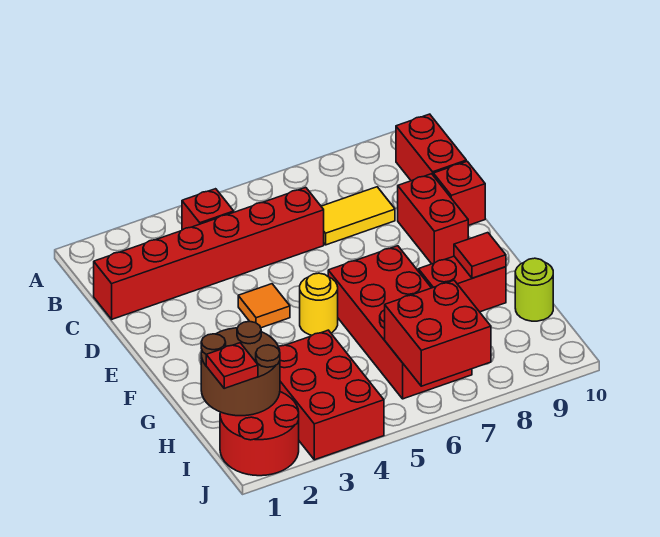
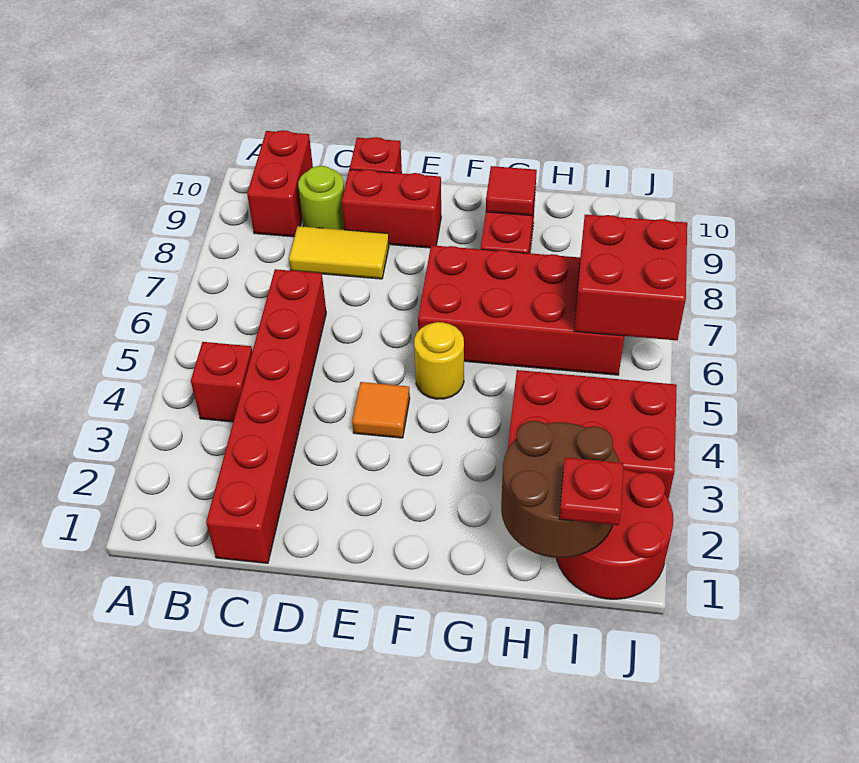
red brick B10:C10 level 1 -> red brick B9:B10 level 1
yellow tile C7:C8 level 1 -> yellow tile C8:D8 level 1
lime round brick H10 level 1 -> lime round brick C9 level 1

